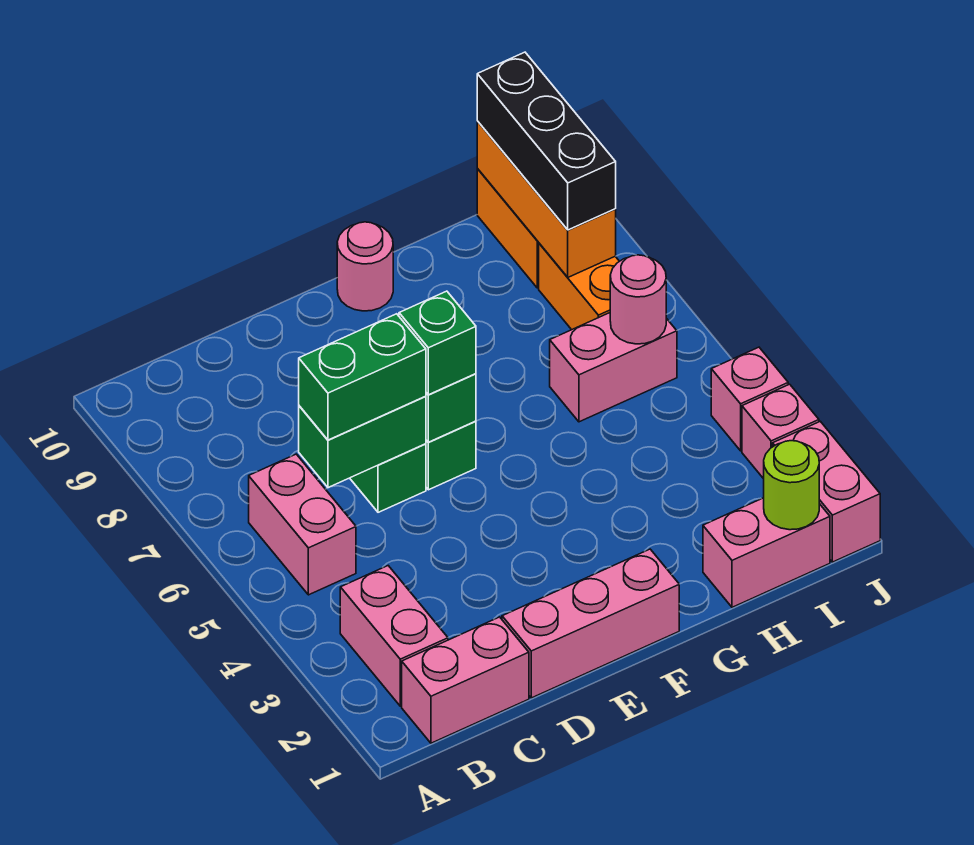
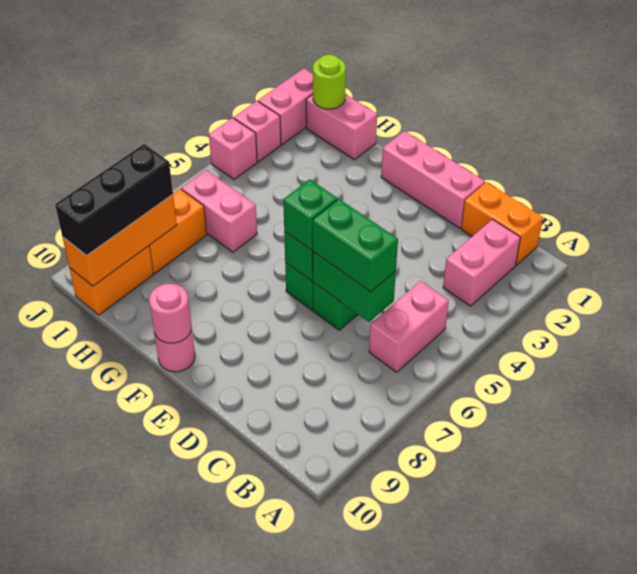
pink brick B1:C1 level 1 -> orange brick B1:C1 level 1
pink round brick I6 level 2 -> pink round brick F10 level 2

